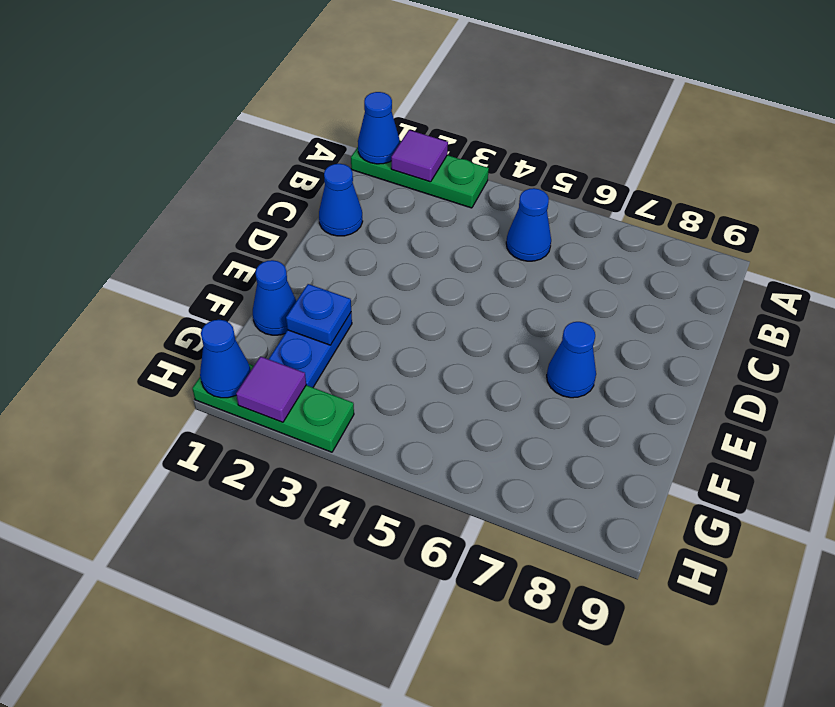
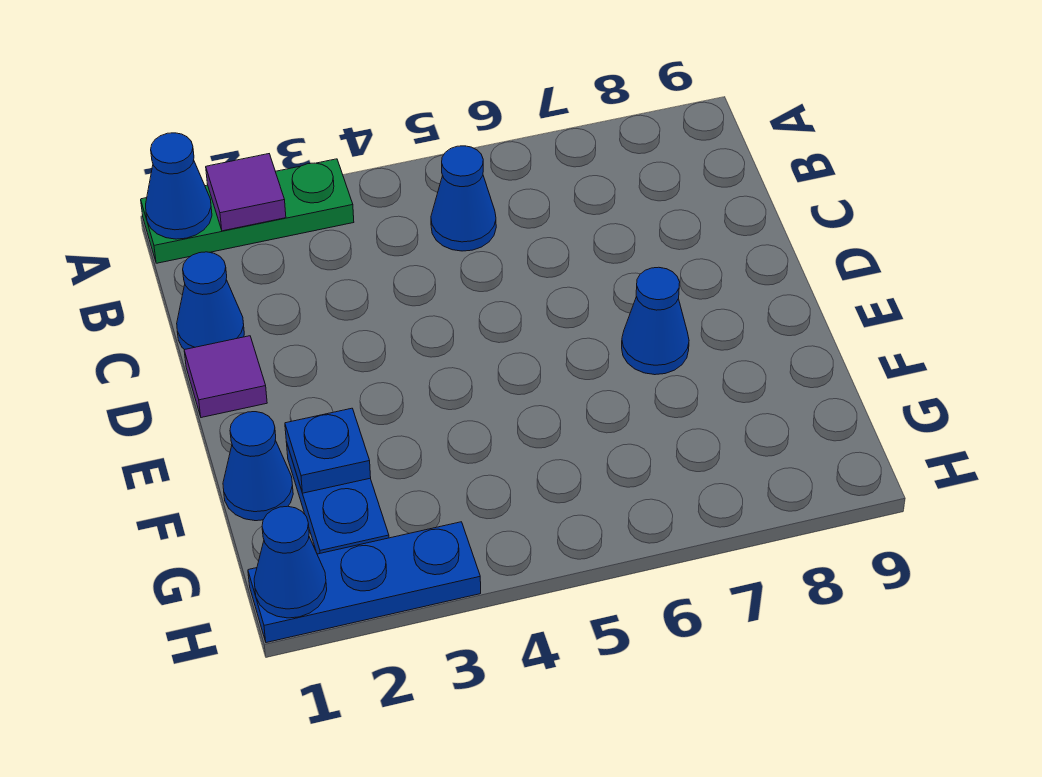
green plate H1:H3 level 1 -> blue plate H1:H3 level 1
purple tile H2 level 2 -> purple tile D1 level 1

